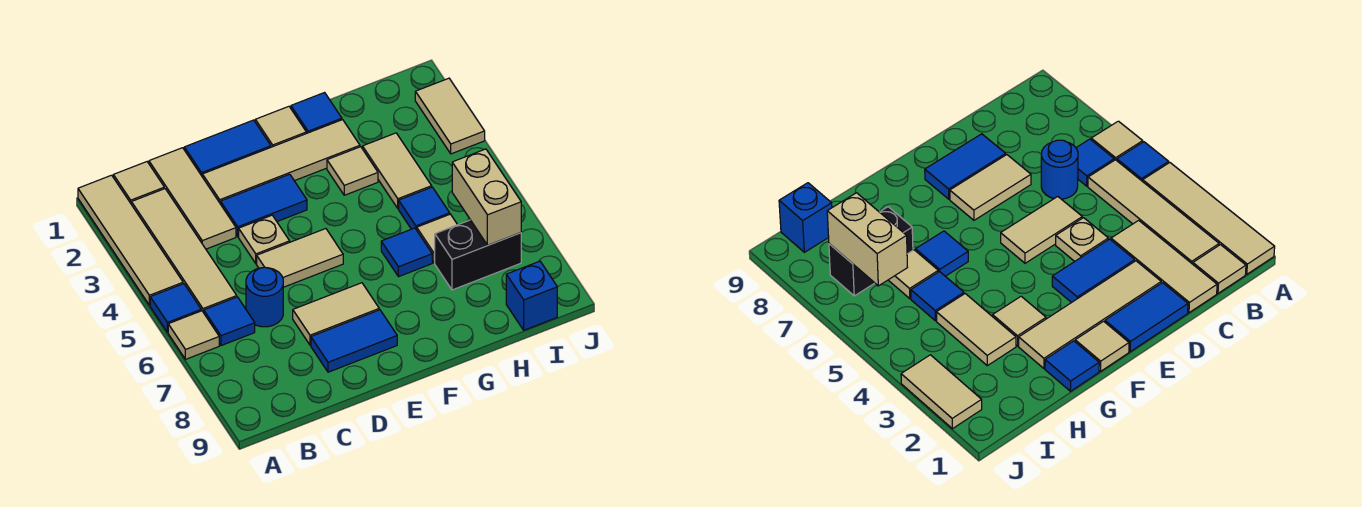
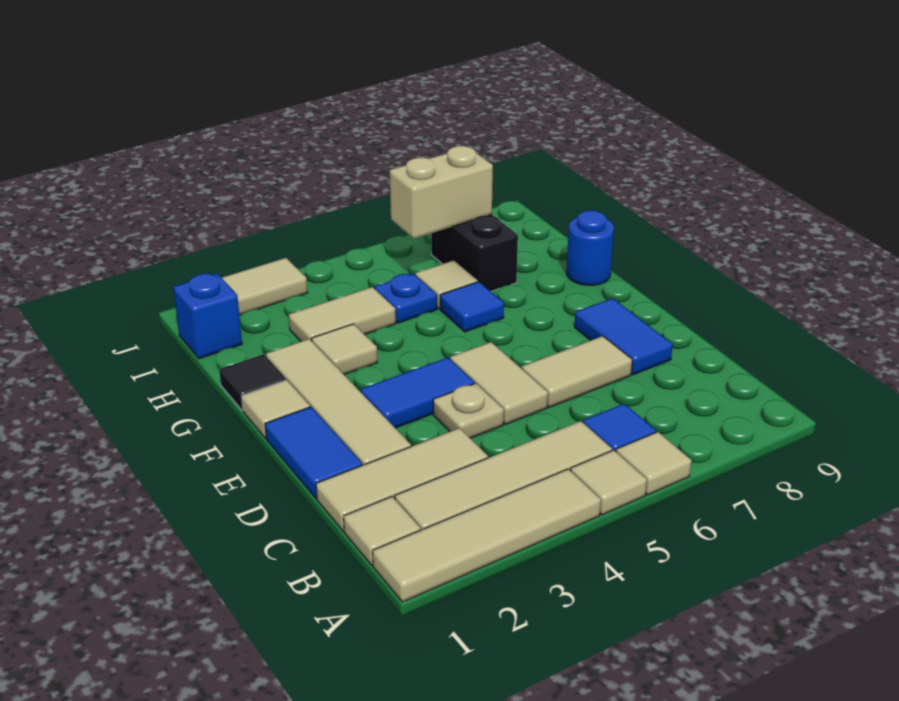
blue tile A5 level 1 -> tan tile A5 level 1
blue round brick C6 level 1 -> blue round brick G9 level 1
blue tile D3:E3 level 1 -> blue tile E3:E4 level 1
tan tile D7:E7 level 1 -> tan tile D6:D7 level 1
blue tile G1 level 1 -> black tile G1 level 1
blue tile H5 level 1 -> blue plate H5 level 1
blue brick I9 level 1 -> blue brick I1 level 1

